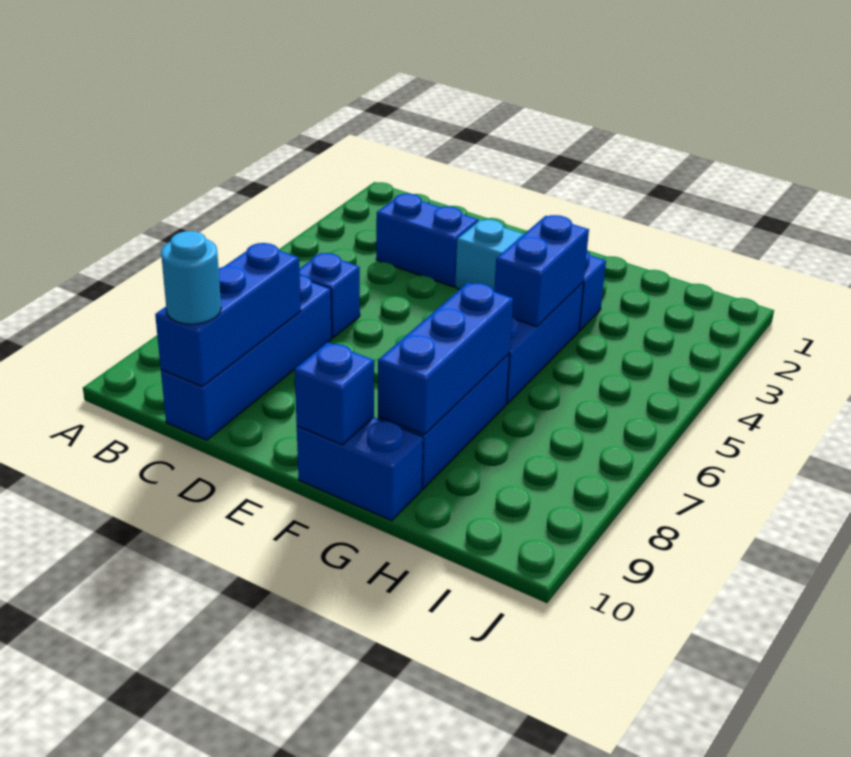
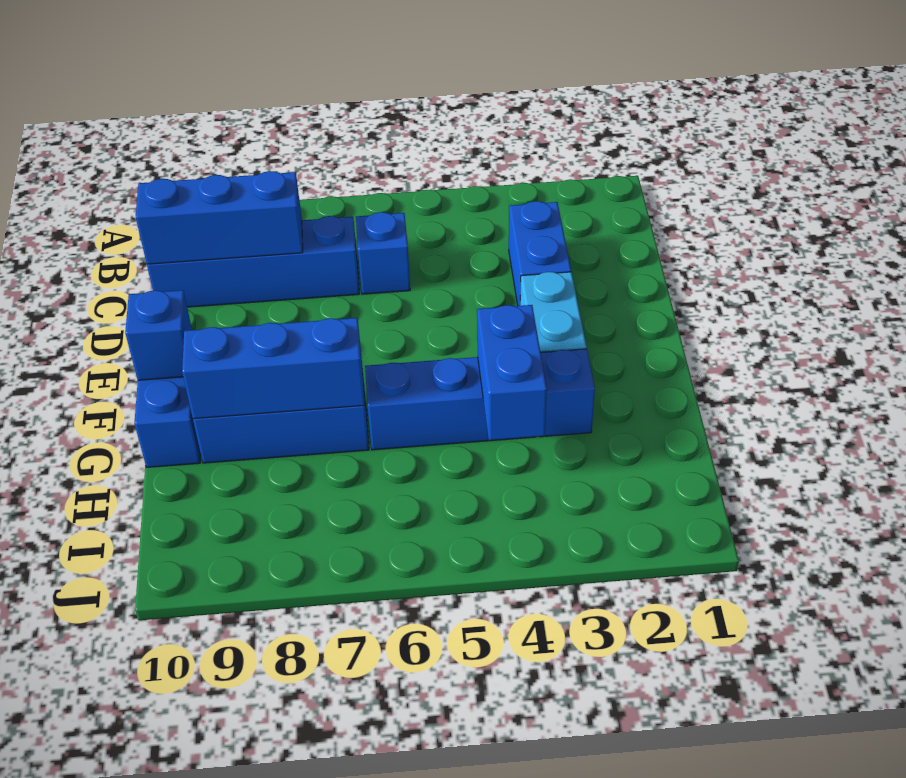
cyan round brick C10 level 3 -> none
blue brick G4:G5 level 2 -> blue brick G4:H4 level 2

